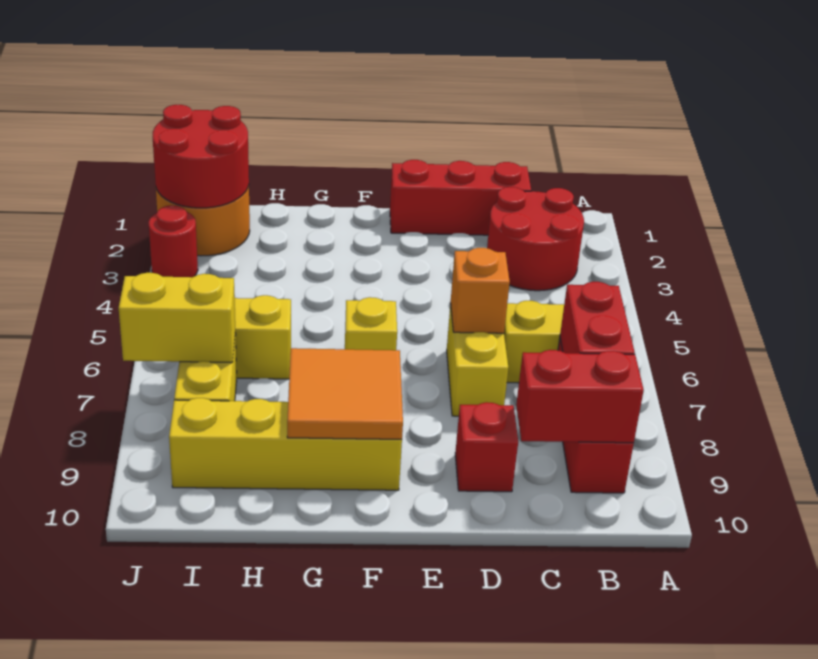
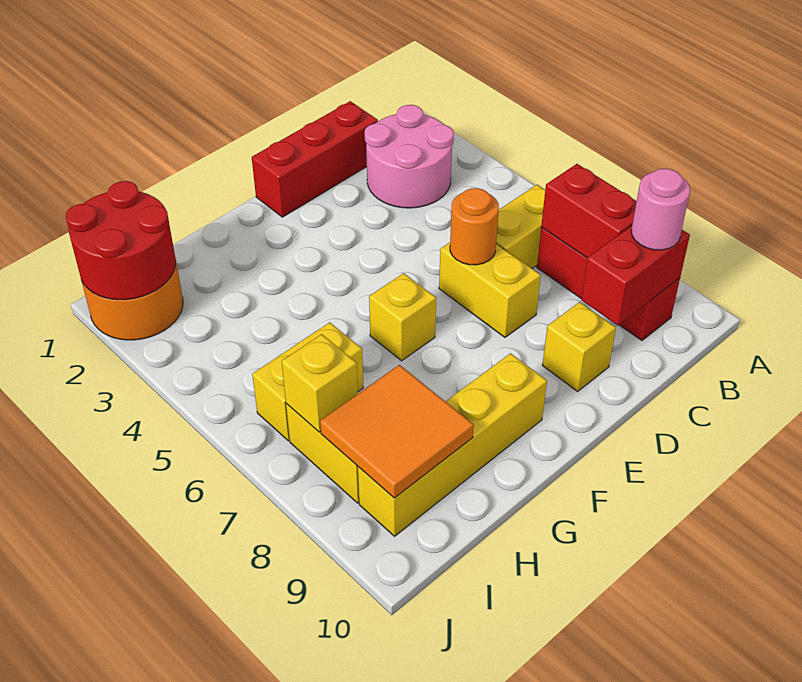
red round brick B2:C3 level 1 -> pink round brick B2:C3 level 1
none -> pink round brick B9 level 3
orange brick D6 level 2 -> orange round brick D6 level 2
red brick D9 level 1 -> yellow brick D9 level 1
orange tile F8:G9 level 2 -> orange tile H8:I9 level 2
yellow brick I7:J7 level 2 -> yellow brick I7 level 2
red round brick J3 level 1 -> none

